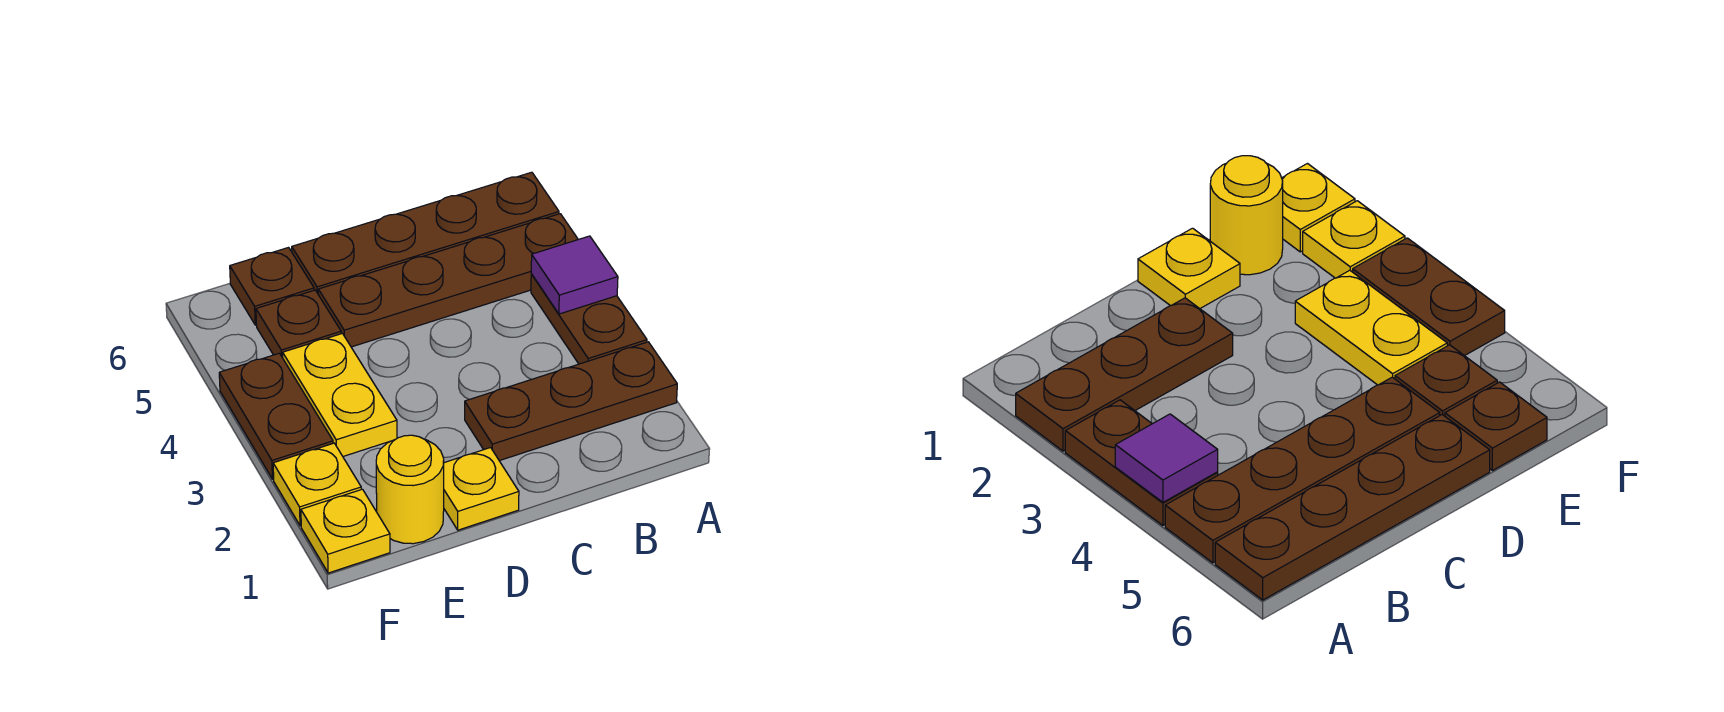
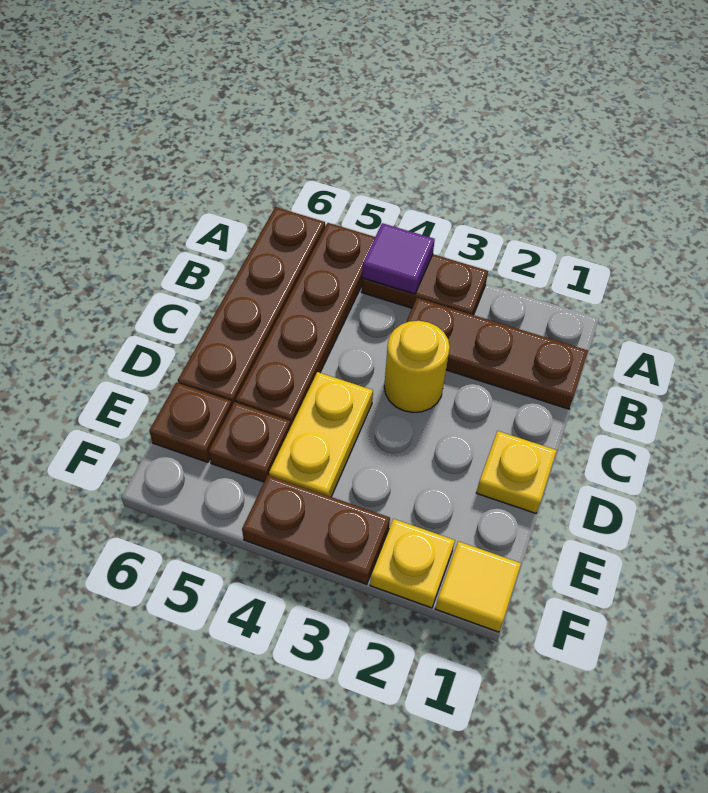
brown plate A2:C2 level 1 -> brown plate B1:B3 level 1
yellow round brick E1 level 1 -> yellow round brick C3 level 1
yellow plate E3:E4 level 1 -> yellow plate D4:E4 level 1
yellow plate F1 level 1 -> yellow tile F1 level 1

